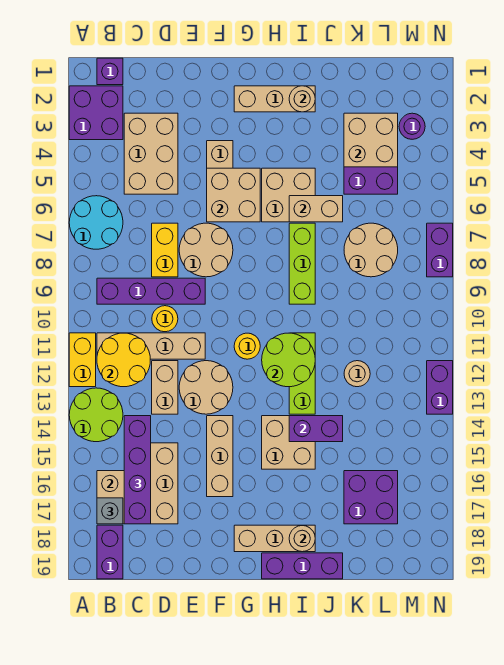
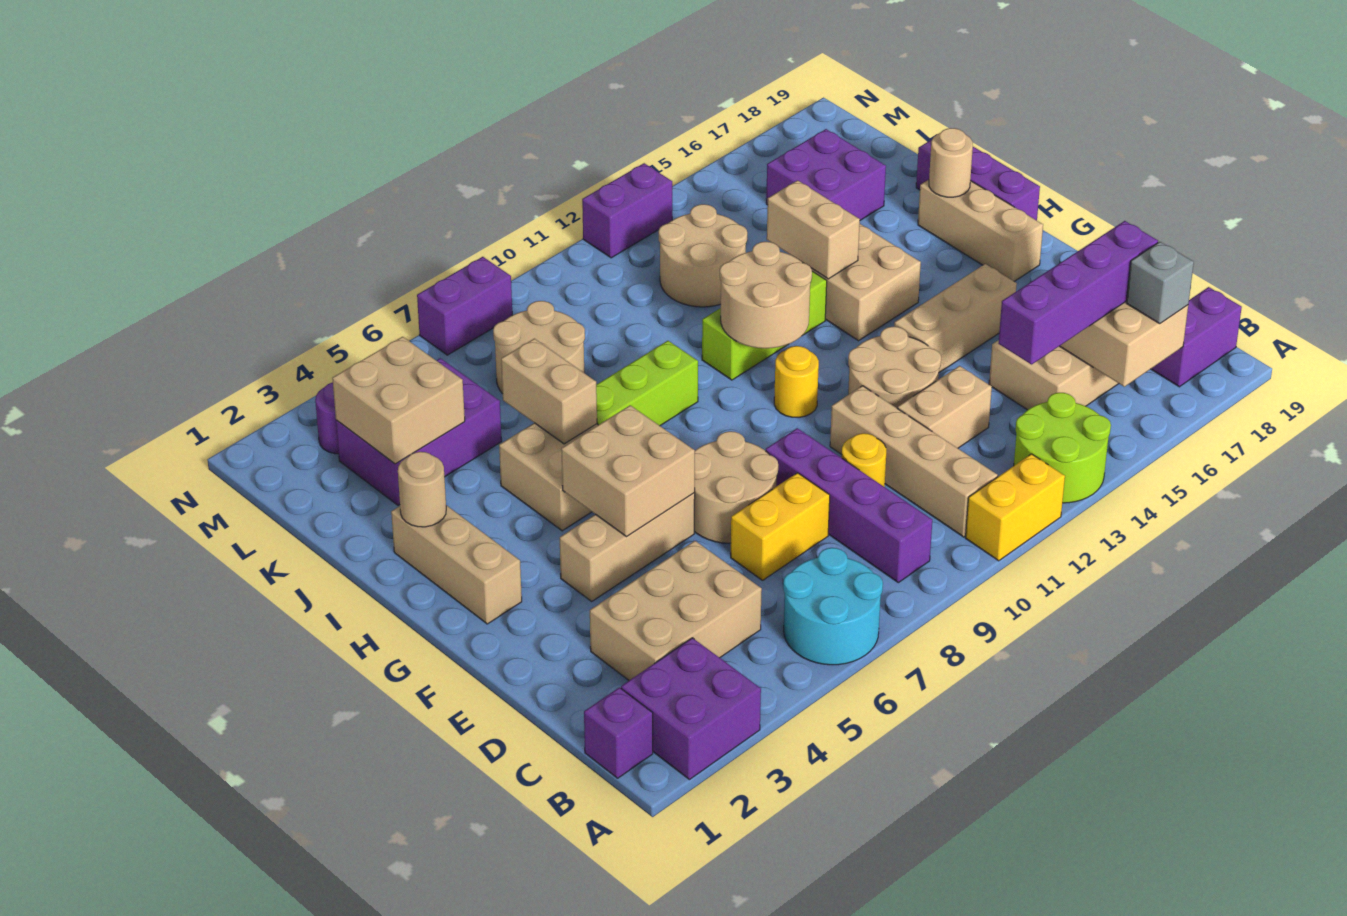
yellow round brick B11:C12 level 2 -> none
lime round brick H11:I12 level 2 -> tan round brick H11:I12 level 2
purple brick I14:J14 level 2 -> tan brick I14:J14 level 2
tan round brick K12 level 1 -> tan round brick K12:L13 level 1

